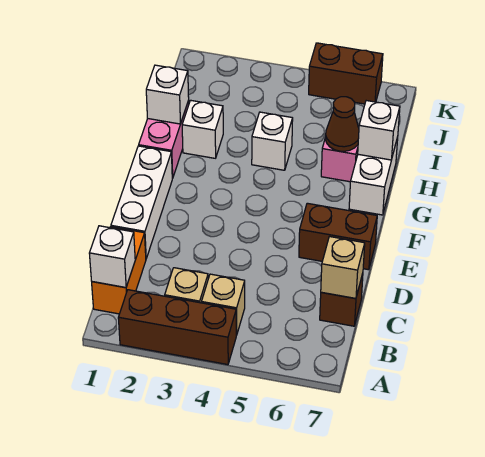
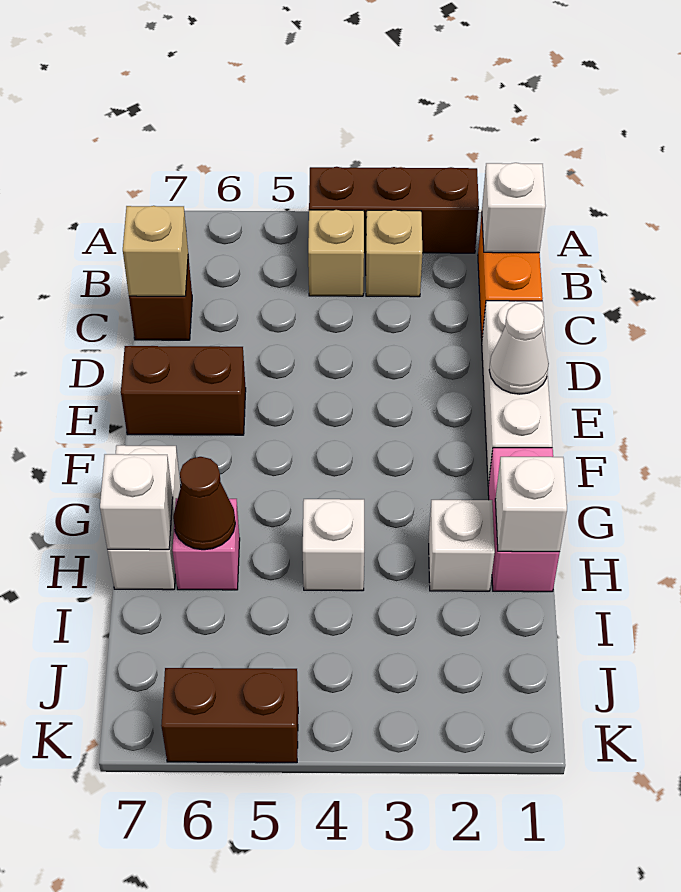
none -> white cone E1 level 2

